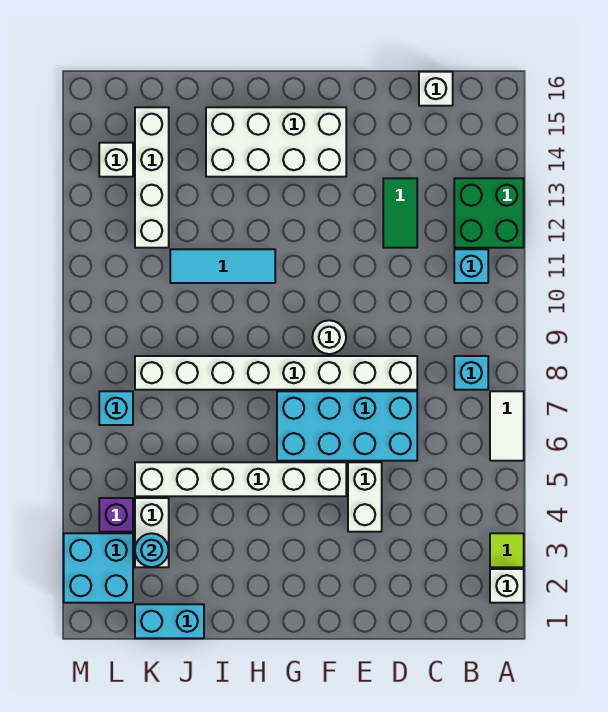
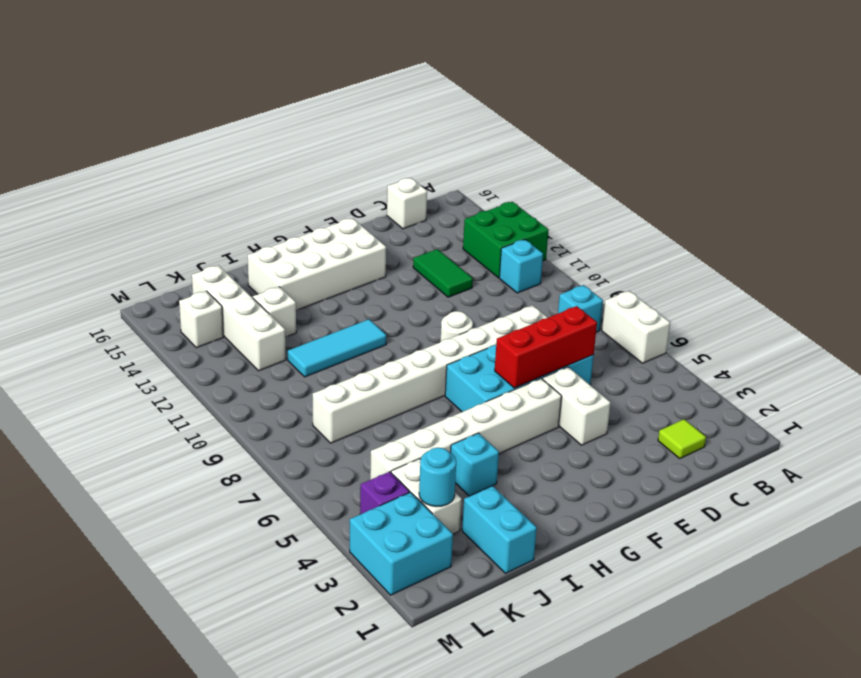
white brick A2 level 1 -> white brick J13 level 1
lime tile A3 level 1 -> lime tile C2 level 1
white tile A6:A7 level 1 -> white brick A6:A7 level 1
none -> red brick D6:F6 level 2
cyan brick J1:K1 level 1 -> cyan brick J1:J2 level 1
cyan brick L7 level 1 -> cyan brick I4 level 1

